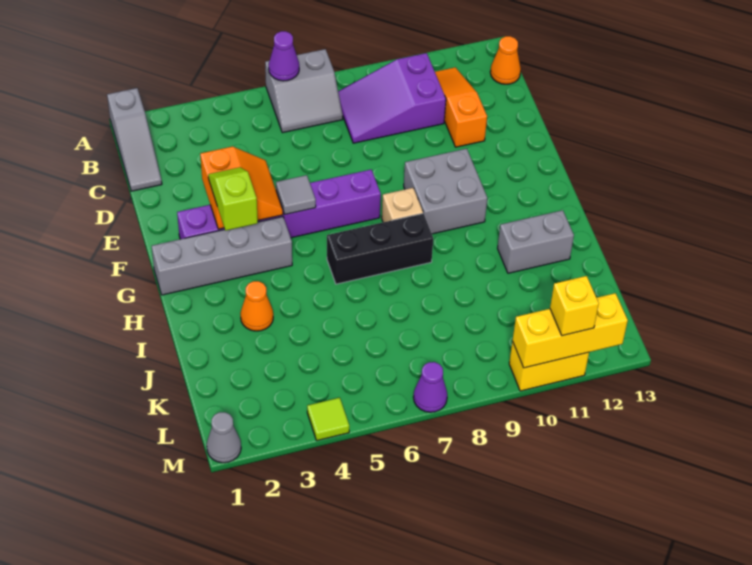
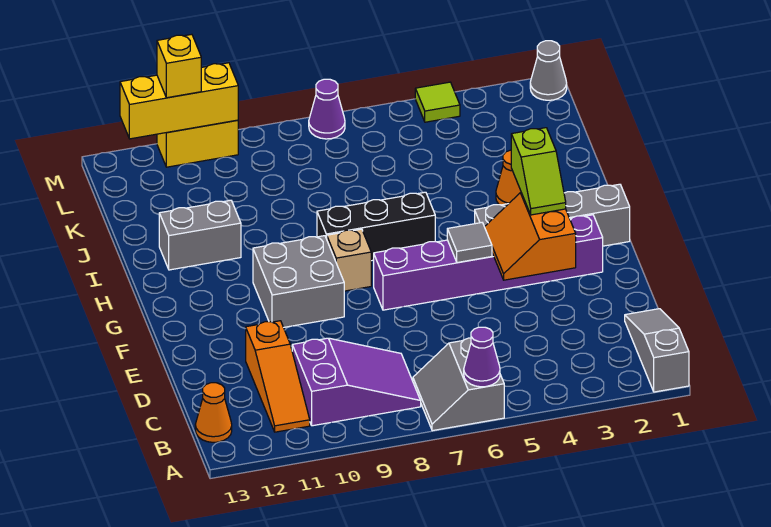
grey slope A6:B7 level 1 top A -> grey slope A6:B7 level 1 top 6

